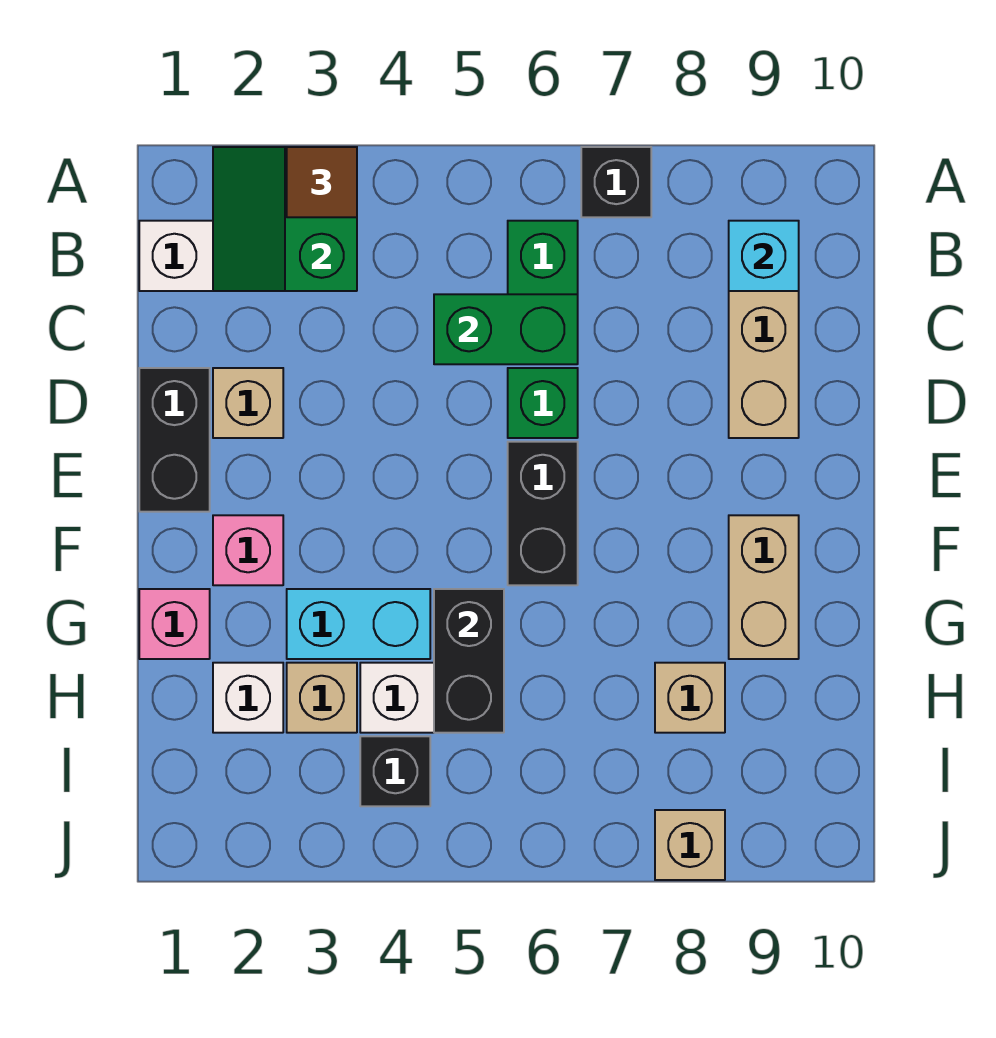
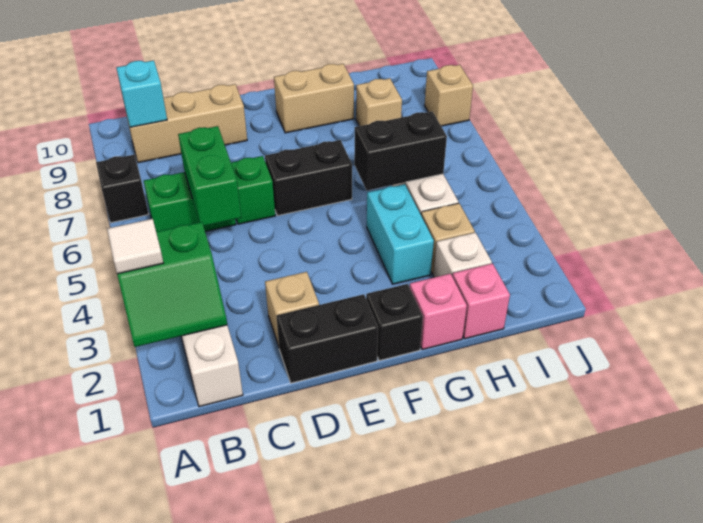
brown tile A3 level 3 -> white tile A3 level 3
pink brick F2 level 1 -> pink brick H1 level 1
black brick I4 level 1 -> black brick F1 level 1

